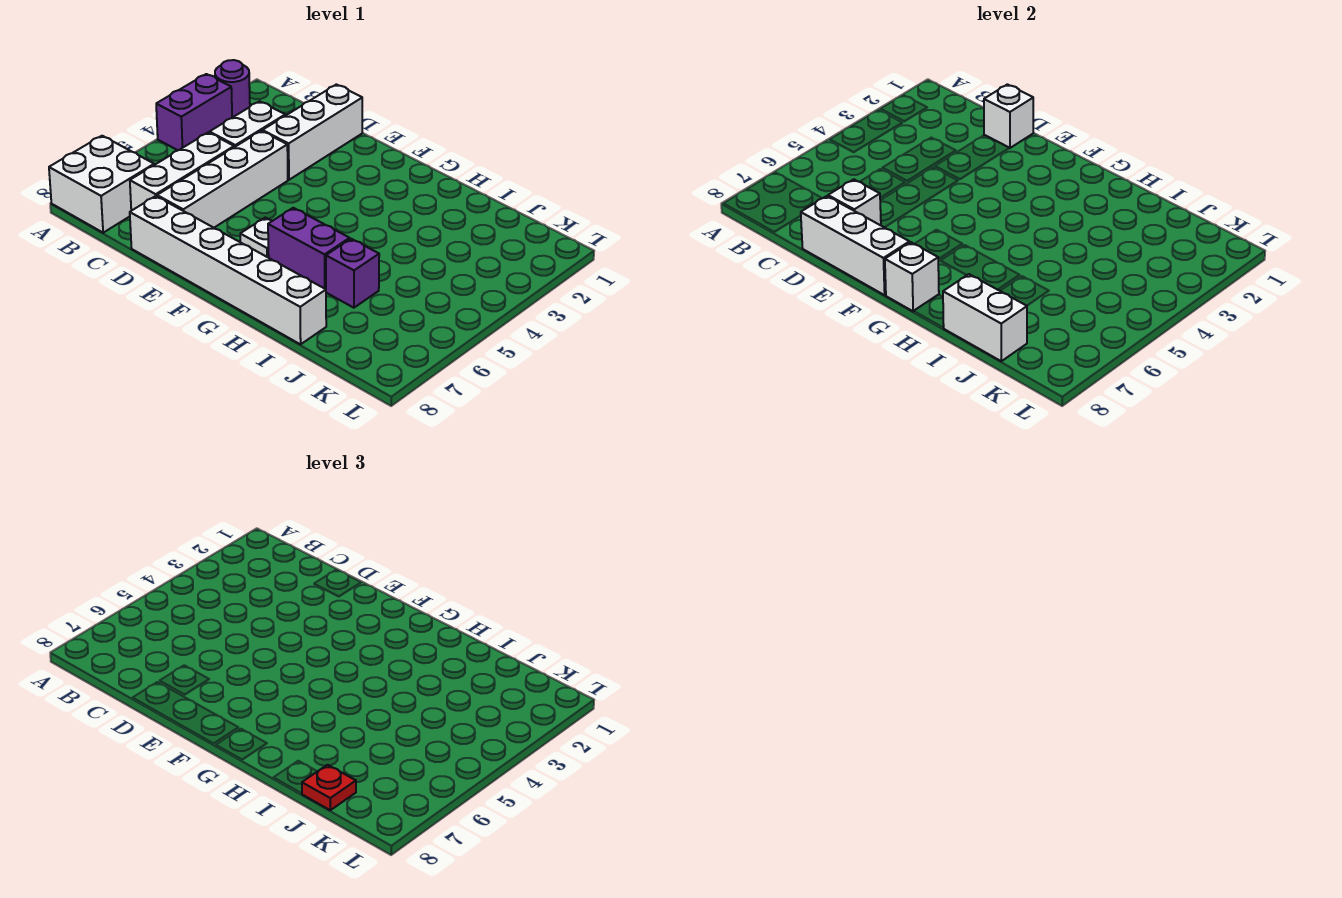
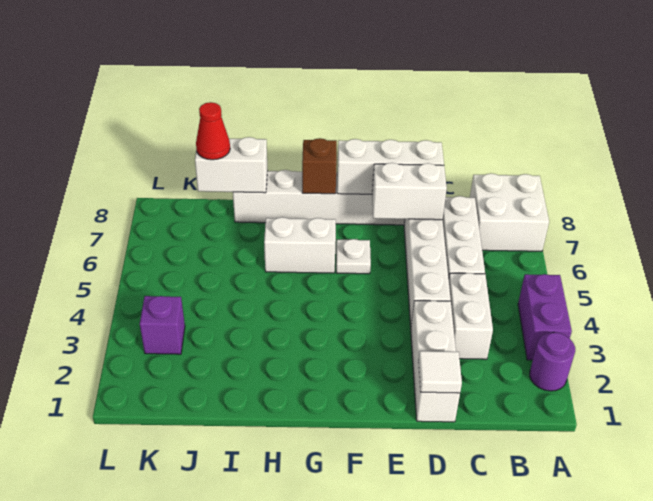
white brick D1 level 2 -> white tile D1 level 2
white brick D7 level 2 -> white brick D7:E7 level 2
purple brick G6:H6 level 1 -> white brick G6:H6 level 1
white brick G8 level 2 -> brown brick G8 level 2
purple brick I6 level 1 -> purple brick K3 level 1
red plate J8 level 3 -> red cone J8 level 3

